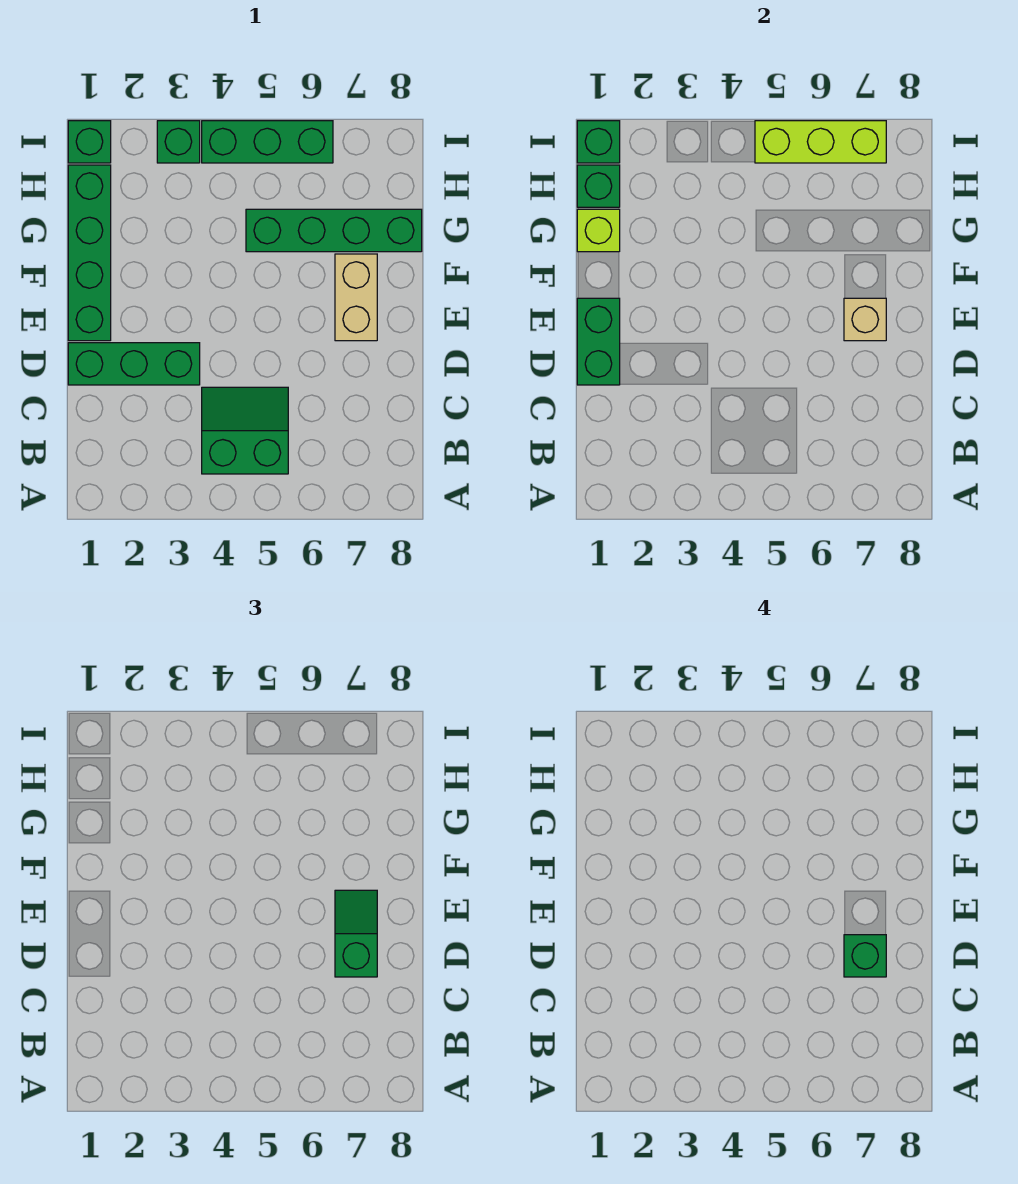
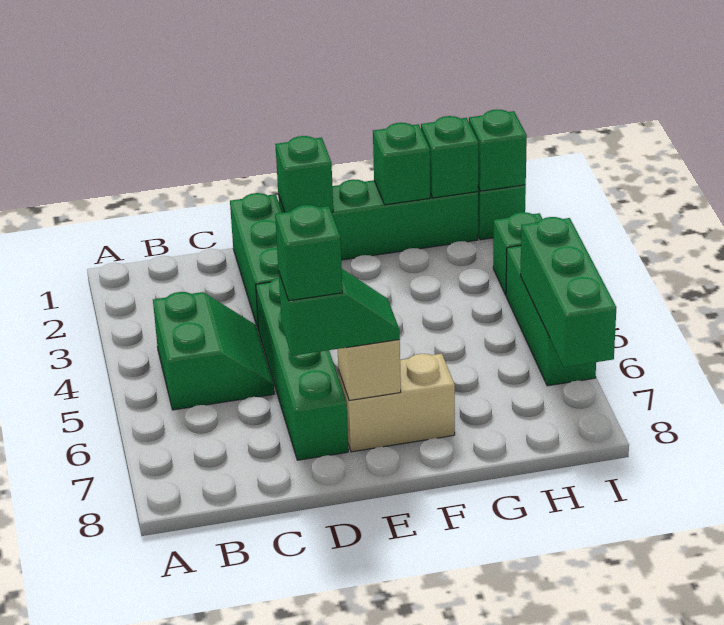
green brick D1:E1 level 2 -> green brick E1 level 2
lime brick G1 level 2 -> green brick G1 level 2
green brick G5:G8 level 1 -> green brick D4:D7 level 1
lime brick I5:I7 level 2 -> green brick I5:I7 level 2

